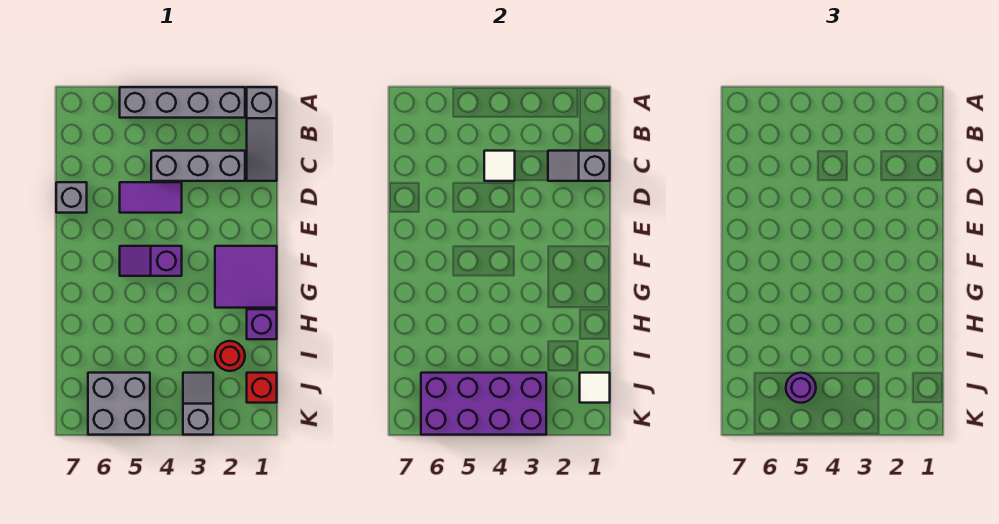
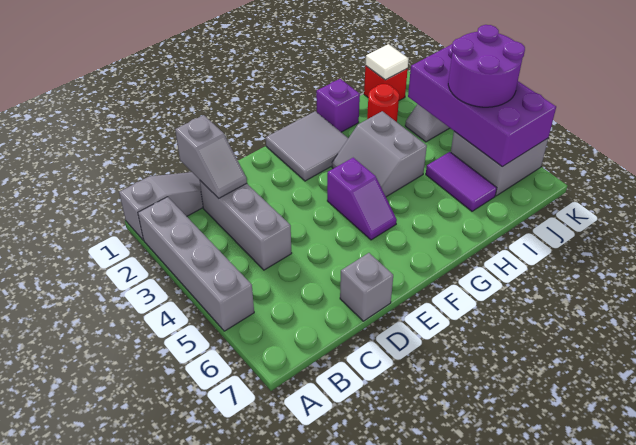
white tile C4 level 2 -> none
purple tile D4:D5 level 1 -> purple tile I5:I6 level 1
purple tile F1:G2 level 1 -> grey tile F1:G2 level 1
none -> grey slope G3:H4 level 1 top H
purple round brick J5 level 3 -> purple round brick J4:K5 level 3

